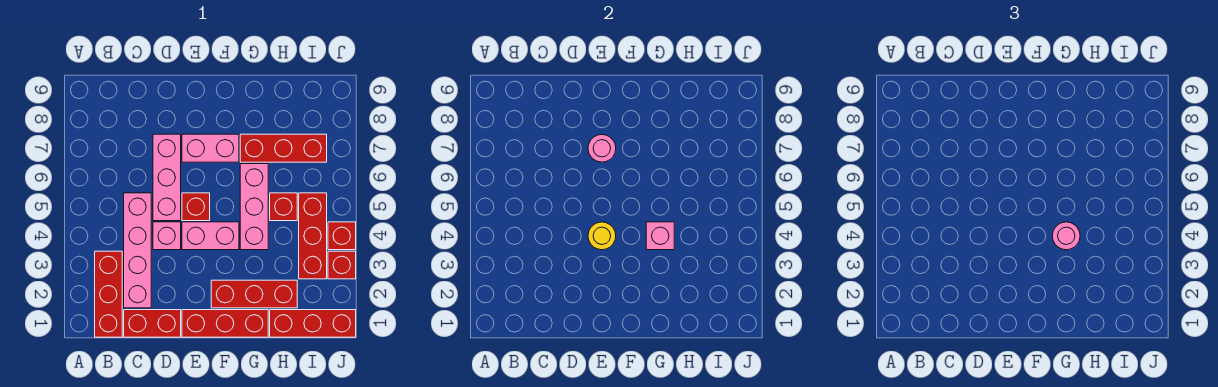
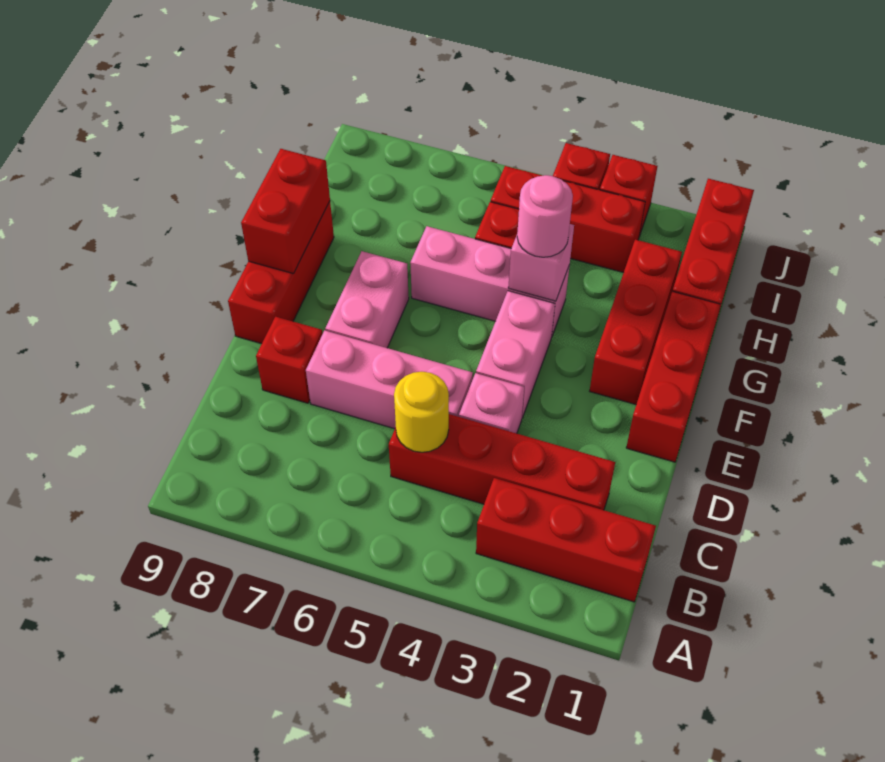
red brick C1:D1 level 1 -> red brick F9:G9 level 2
pink brick C2:C5 level 1 -> red brick C2:C5 level 1
yellow round brick E4 level 2 -> yellow round brick C5 level 2
red brick E5 level 1 -> red brick D8 level 1
pink round brick E7 level 2 -> none
red brick G7:I7 level 1 -> red brick E9:G9 level 1

